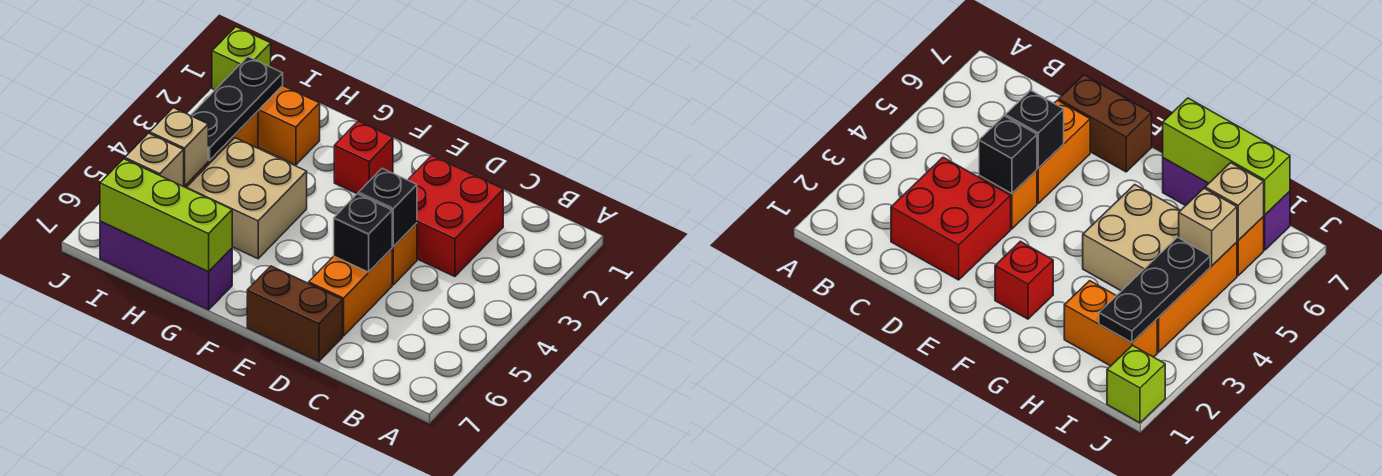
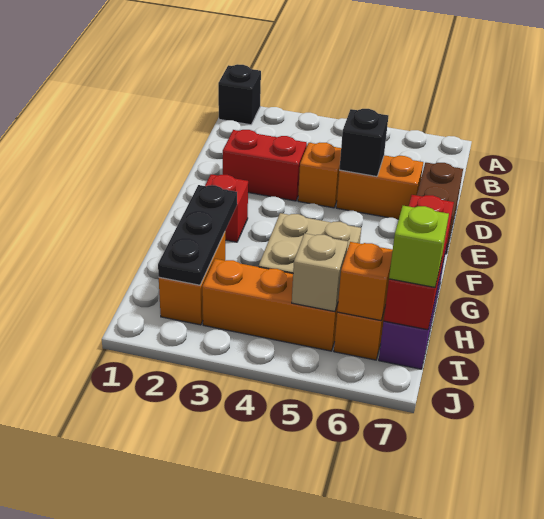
red brick C2:D3 level 1 -> red brick D2:D3 level 1
black brick D4 level 2 -> black brick A1 level 1
lime brick G7:I7 level 2 -> red brick G7:I7 level 2
black plate I2:I4 level 2 -> black plate G2:I2 level 2
tan brick I6 level 2 -> orange brick I6 level 2
lime brick J1 level 1 -> lime brick I7 level 3

